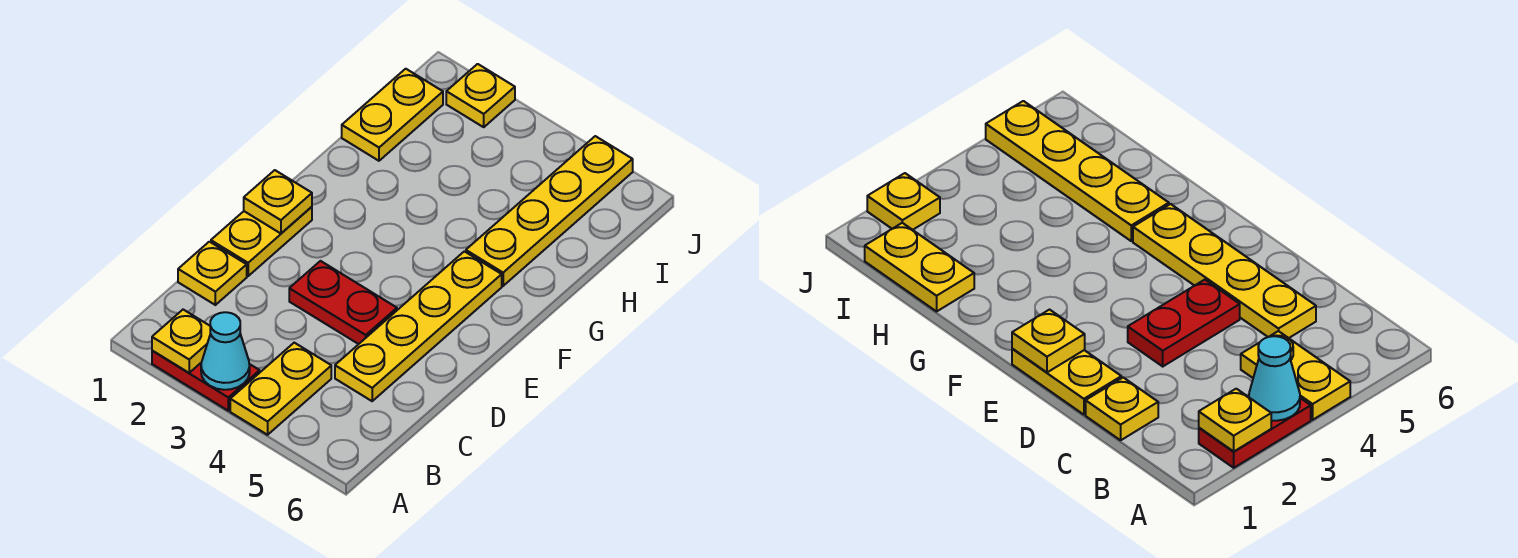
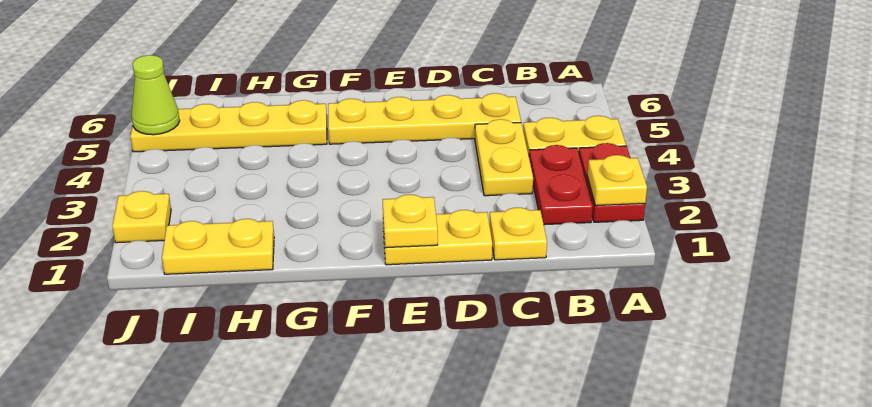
cyan cone A3 level 2 -> none
none -> yellow plate C3:C4 level 1
red plate D3:D4 level 1 -> red plate B2:B3 level 1
none -> lime cone J5 level 2

